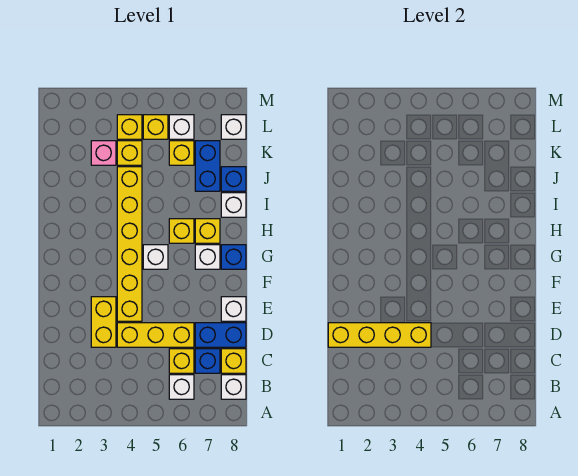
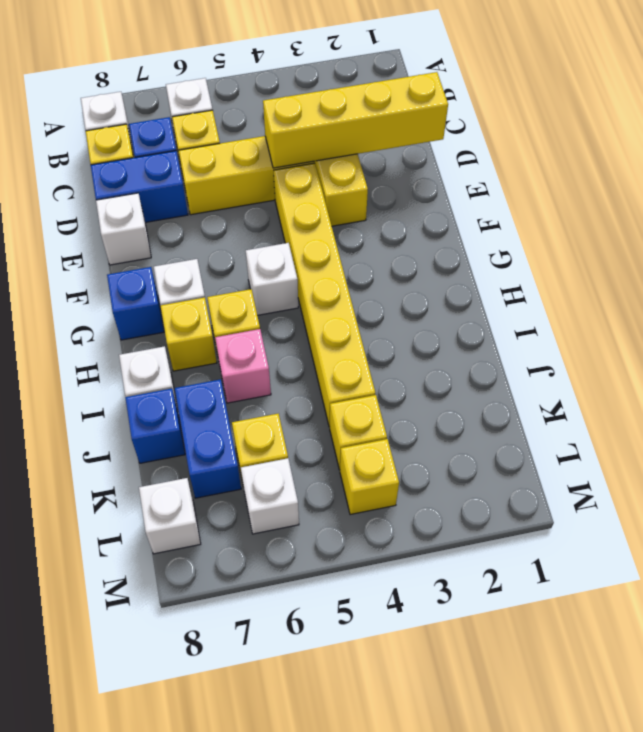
pink brick K3 level 1 -> pink brick I6 level 1
yellow brick L5 level 1 -> none

